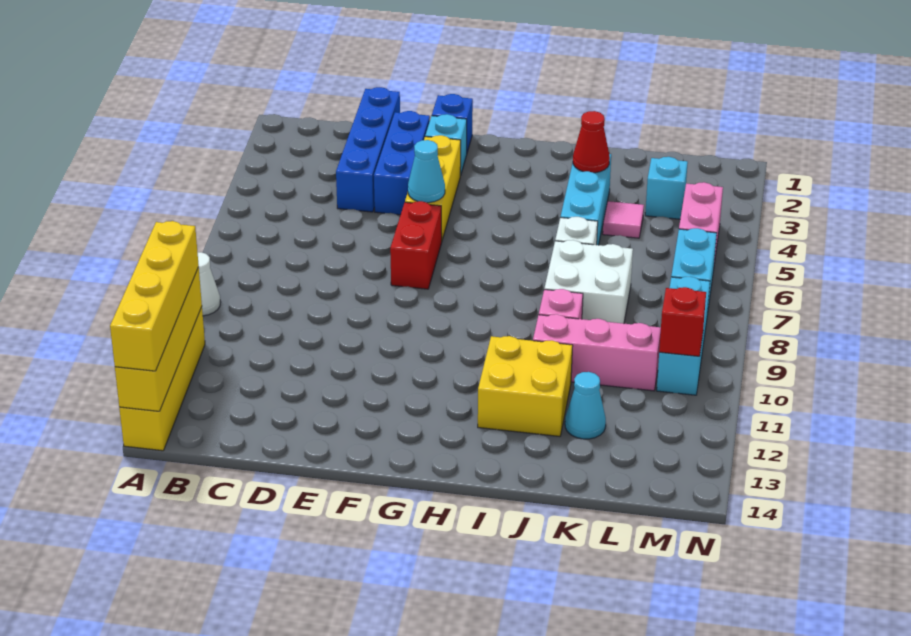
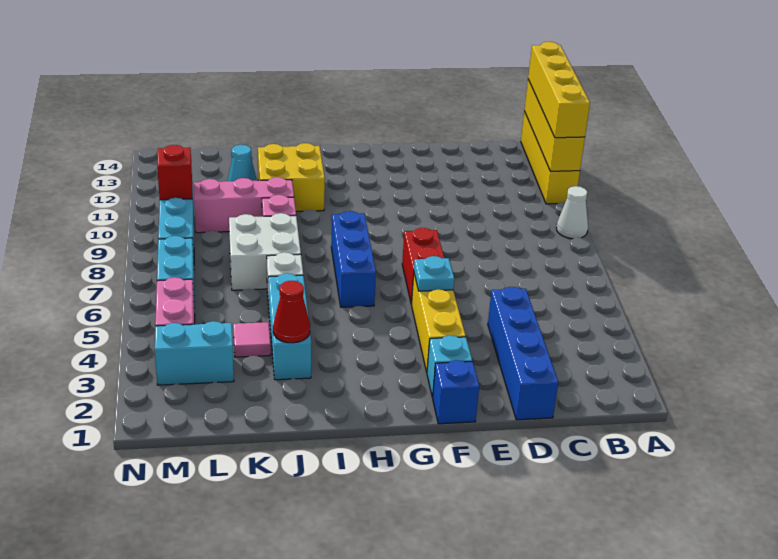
blue brick E2:E4 level 1 -> blue brick H6:H8 level 1
cyan cone F5 level 2 -> cyan plate F5 level 2
cyan brick L3 level 1 -> cyan brick L3:M3 level 1

